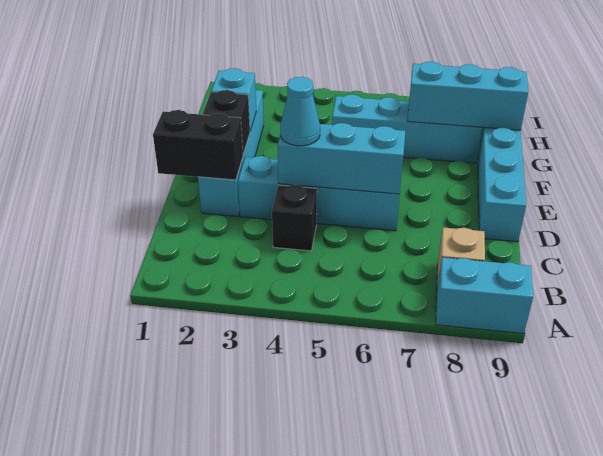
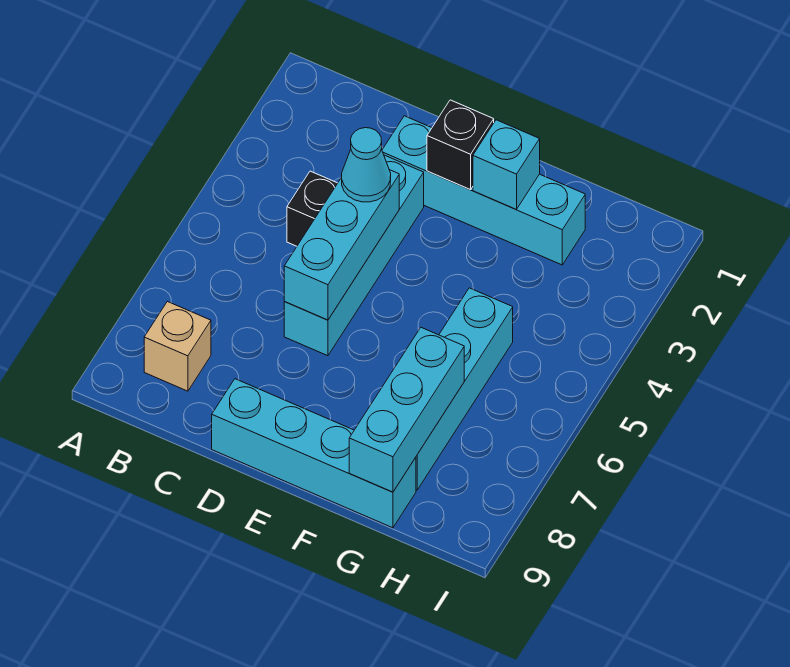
cyan brick A8:A9 level 1 -> none
black brick D1:D2 level 2 -> none

